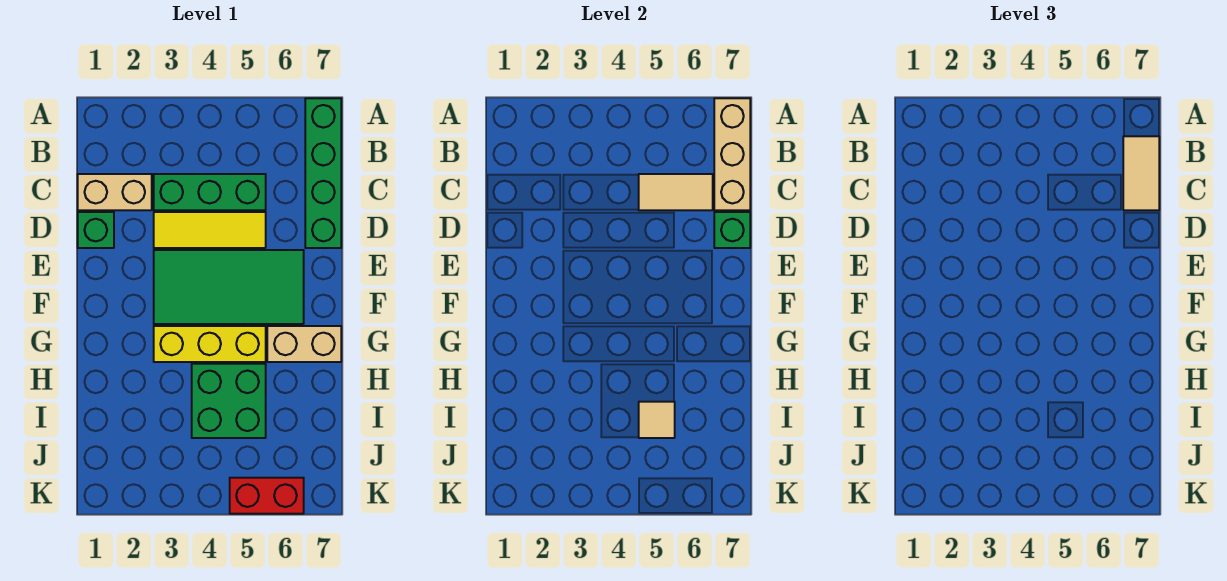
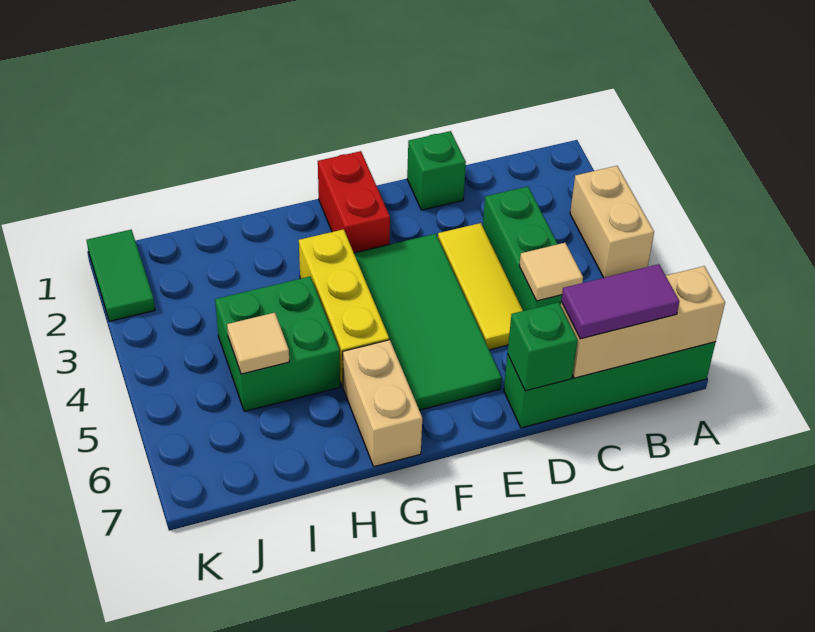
tan tile B7:C7 level 3 -> purple tile B7:C7 level 3
tan brick C1:C2 level 1 -> tan brick A3:A4 level 1
tan tile C5:C6 level 2 -> tan tile C5 level 2
none -> green tile K1:K2 level 1
red brick K5:K6 level 1 -> red brick F1:F2 level 1

